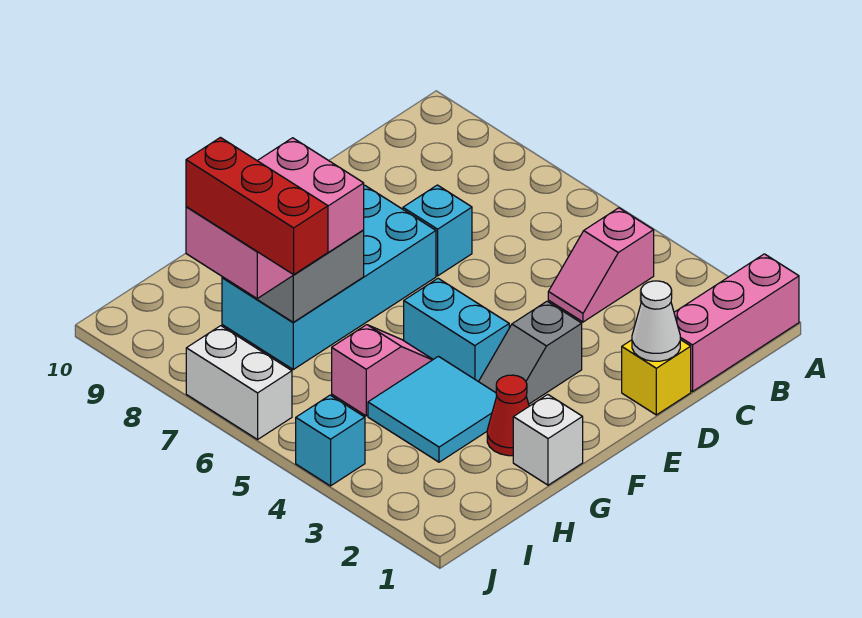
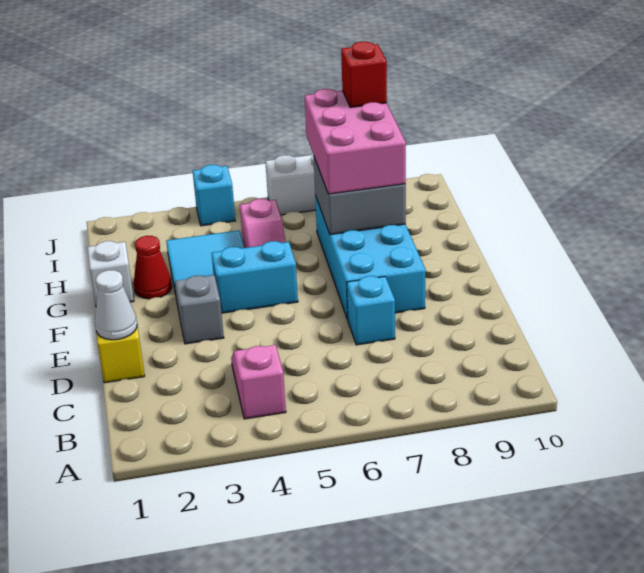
pink brick A1:C1 level 1 -> none
red brick I6:I8 level 4 -> red brick I8 level 4

